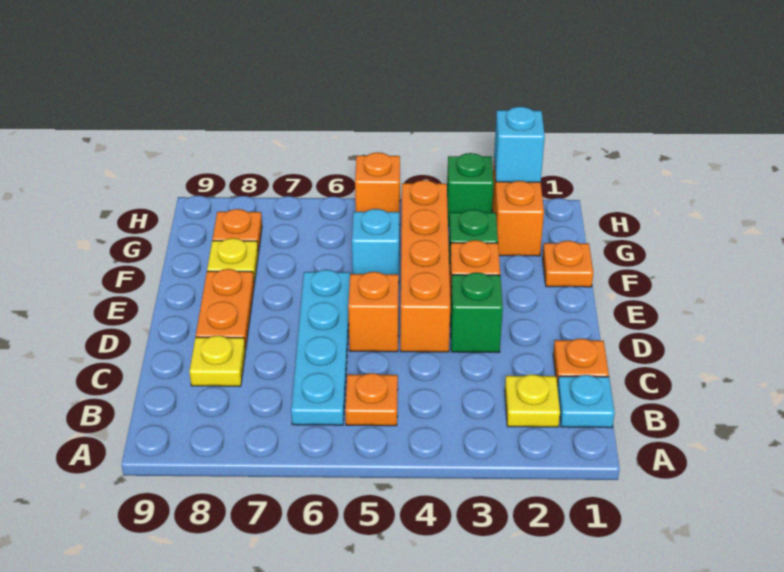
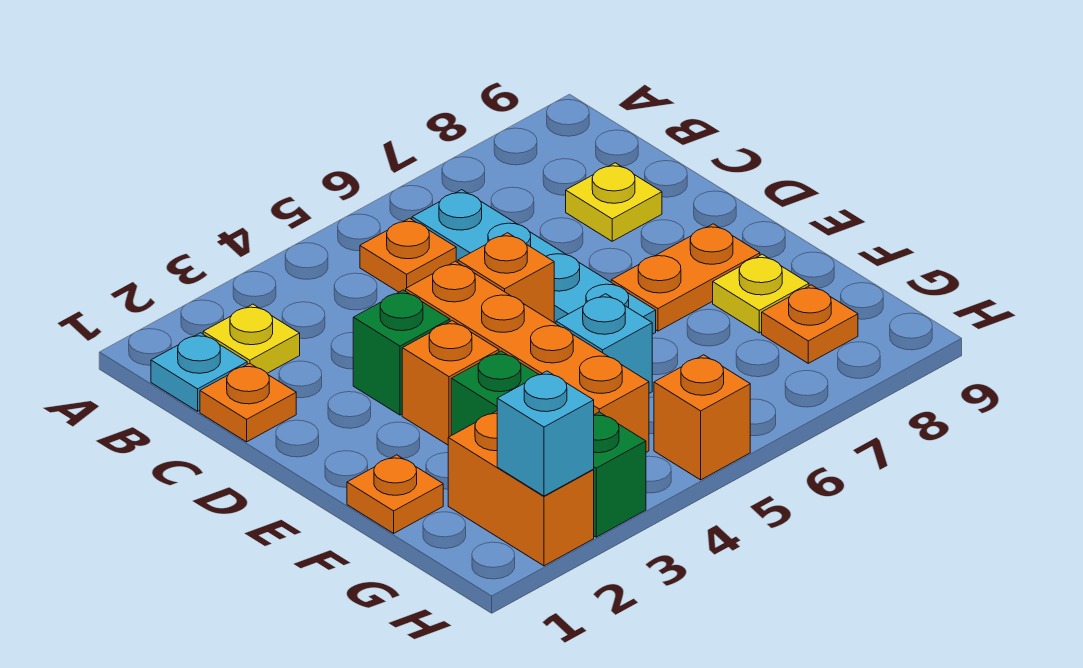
orange plate D8:E8 level 1 -> orange plate E7:E8 level 1

